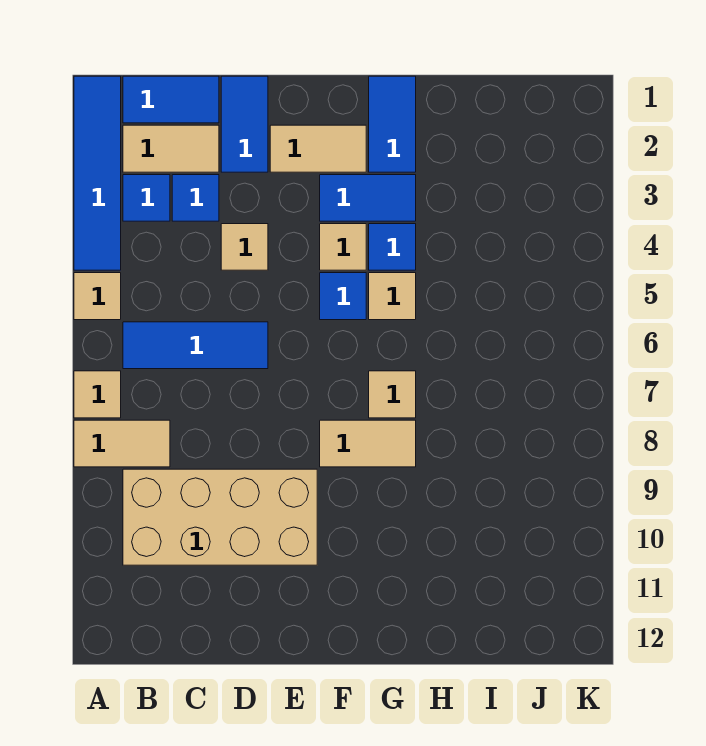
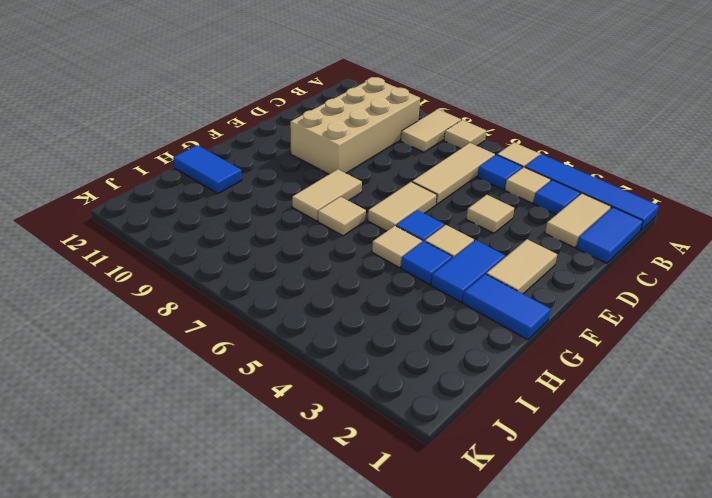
none -> tan tile B4 level 1
blue tile B6:D6 level 1 -> tan tile B6:D6 level 1
blue tile C3 level 1 -> blue tile B5 level 1
blue tile D1:D2 level 1 -> blue tile H11:H12 level 1
none -> tan tile E6:F6 level 1

